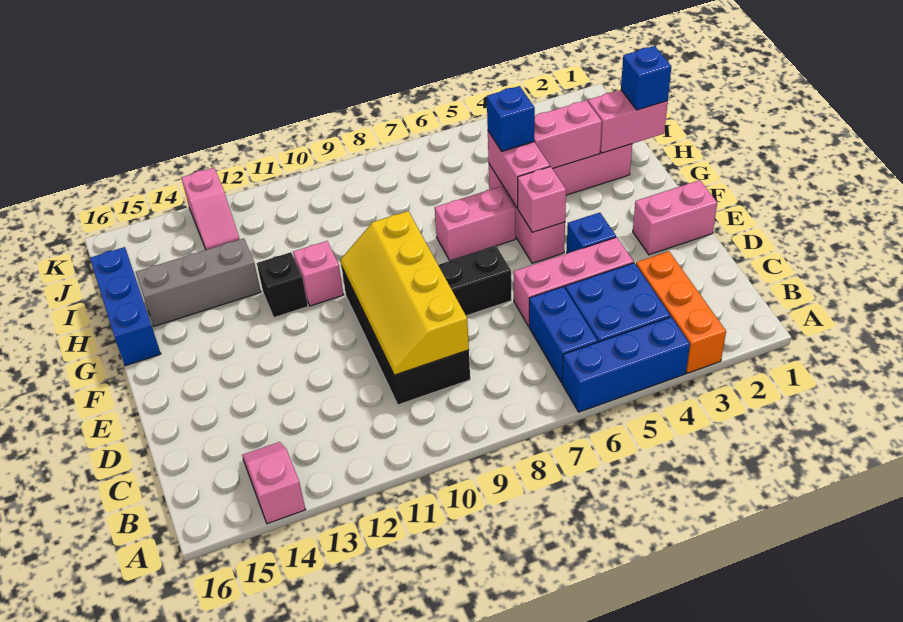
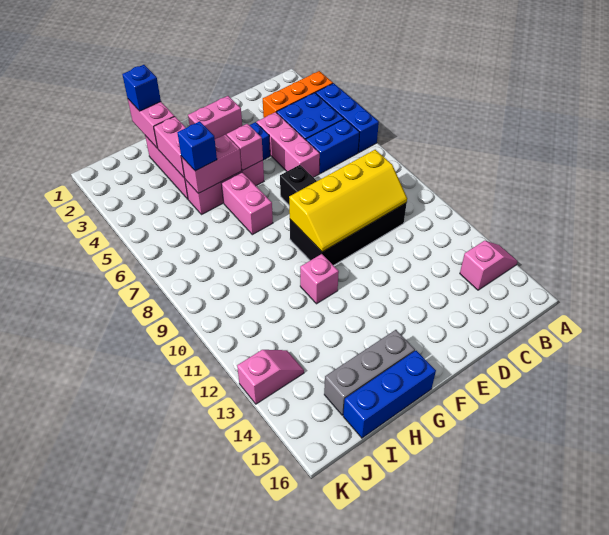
pink slope A14:B14 level 1 top A -> pink slope A14:B14 level 1 top B
pink brick E1:E2 level 1 -> pink brick E2:F2 level 1
black brick G12 level 1 -> none
grey brick H13:H15 level 1 -> grey brick G15:I15 level 1

